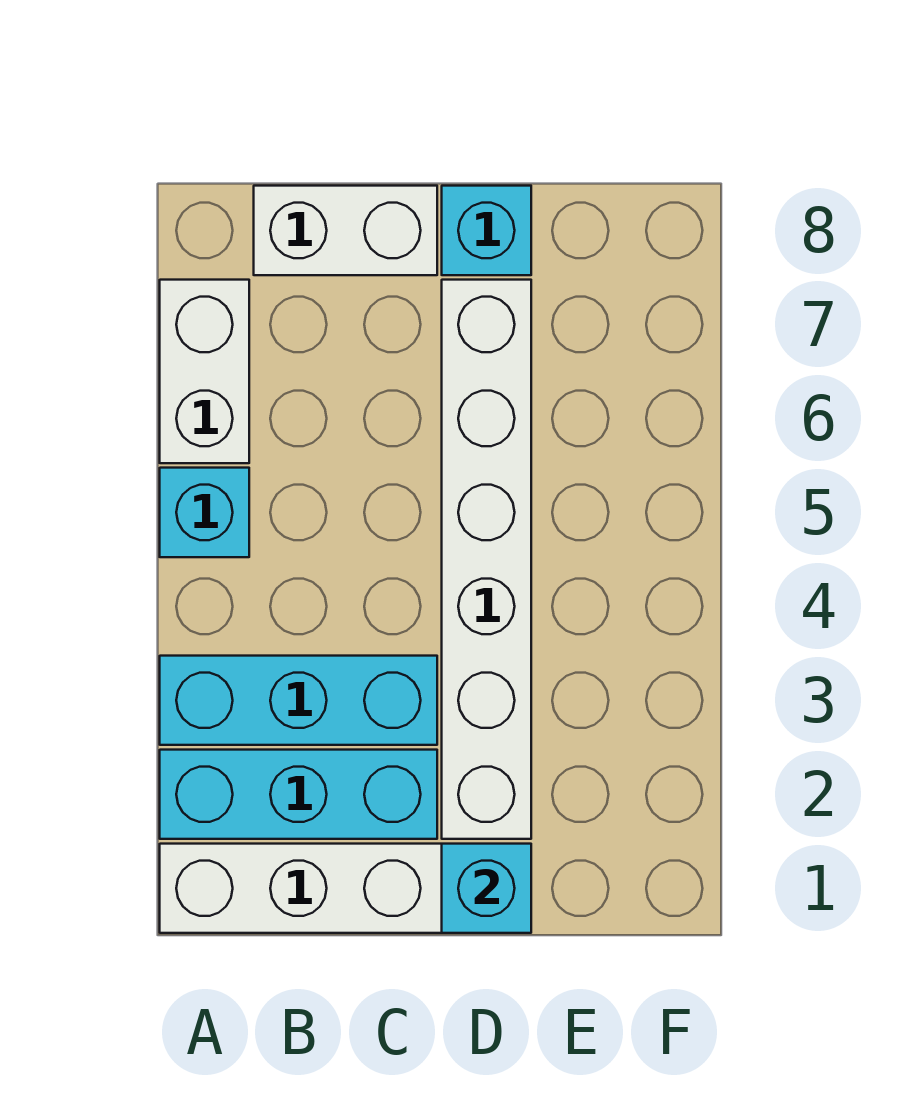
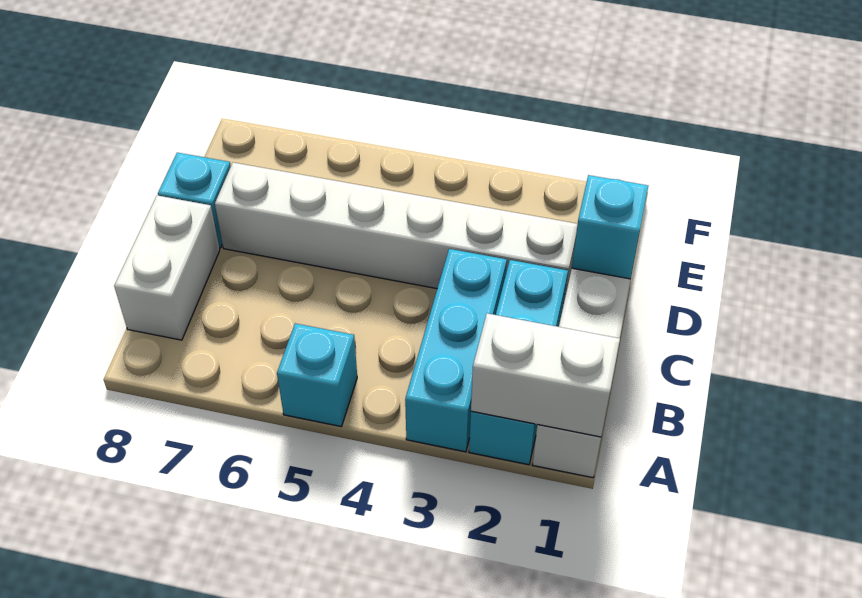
white brick A6:A7 level 1 -> white brick A1:A2 level 2

